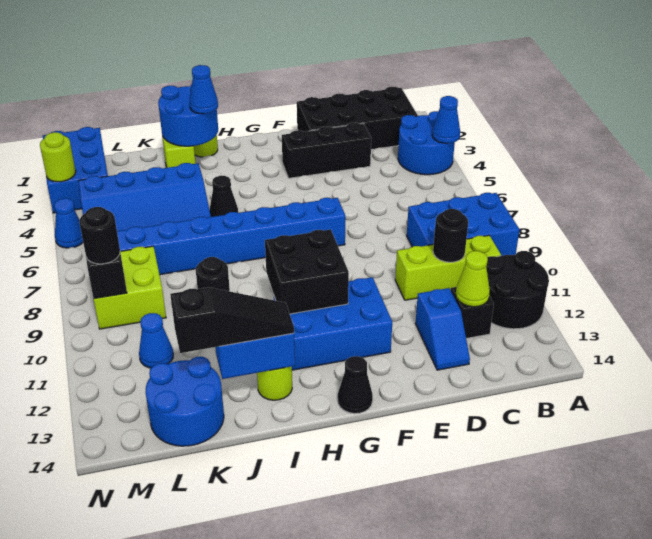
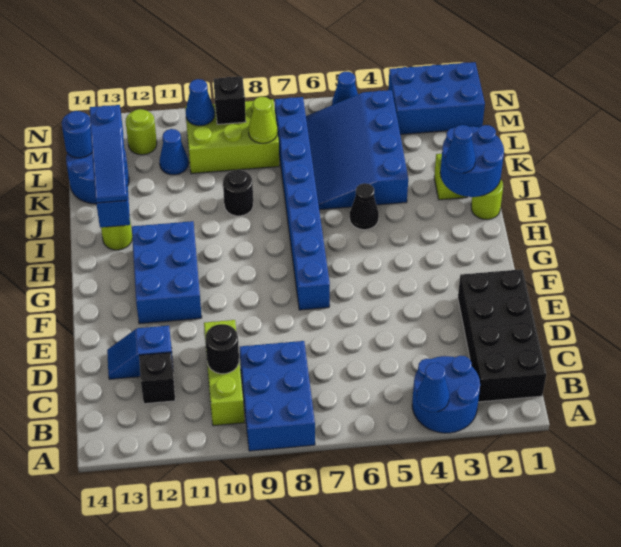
black round brick A11:B12 level 1 -> none
lime cone C12 level 2 -> lime cone L8 level 2
black brick D3:F3 level 1 -> none
black brick G10:H11 level 2 -> none
black cone G14 level 1 -> none
black slope I13:K13 level 3 top K -> blue slope I13:K13 level 3 top K
lime brick L8:M9 level 1 -> lime brick L8:M10 level 1
none -> blue round brick L14 level 2
black round brick M9 level 3 -> none
none -> blue cone M10 level 2
lime round brick N3 level 2 -> lime round brick M12 level 1

